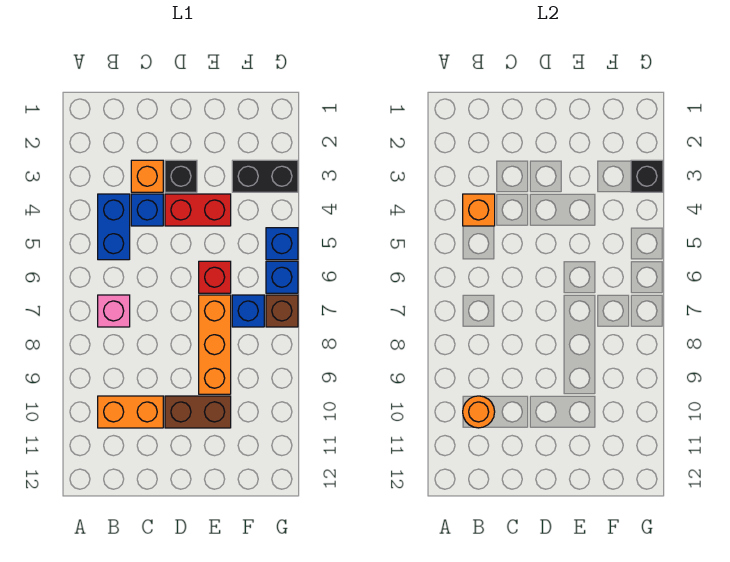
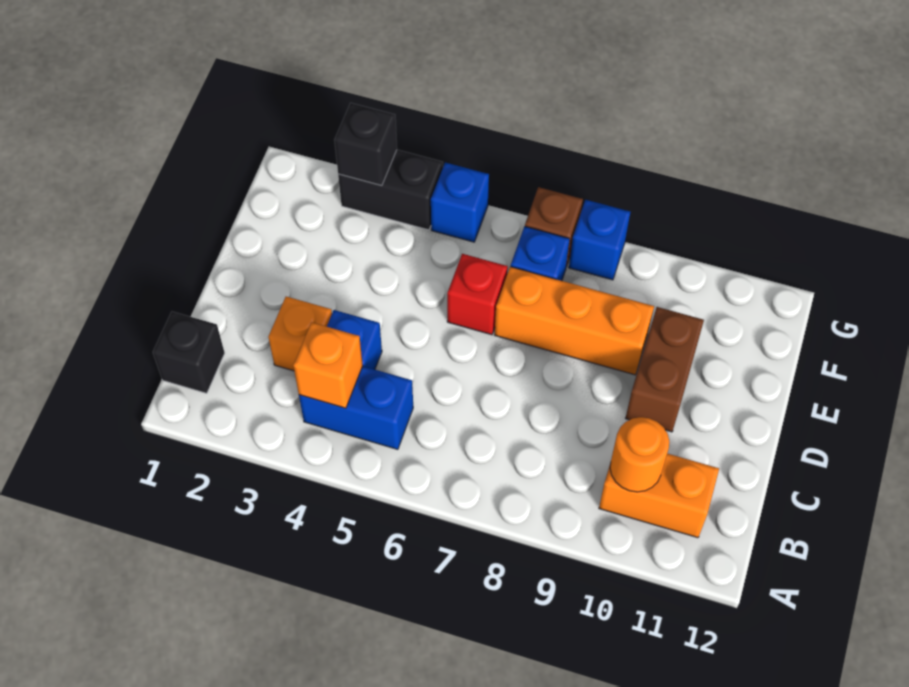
pink brick B7 level 1 -> none
orange brick B10:C10 level 1 -> orange brick B10:B11 level 1
black brick D3 level 1 -> black brick B1 level 1
red brick D4:E4 level 1 -> none
black brick F3:G3 level 1 -> black brick G3:G4 level 1
blue brick G6 level 1 -> blue brick G8 level 1

